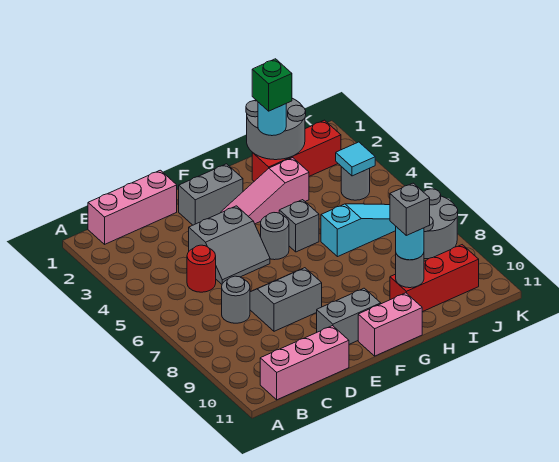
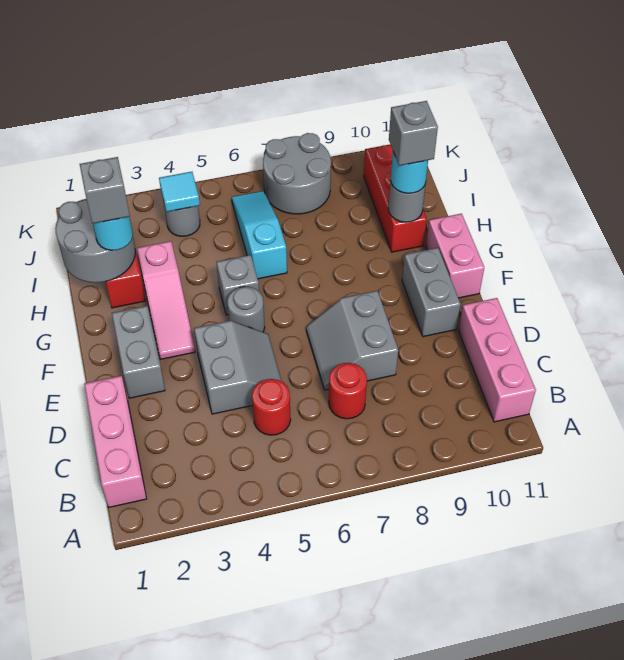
grey round brick C7 level 1 -> red round brick C7 level 1
green brick H2 level 4 -> grey brick H2 level 4

